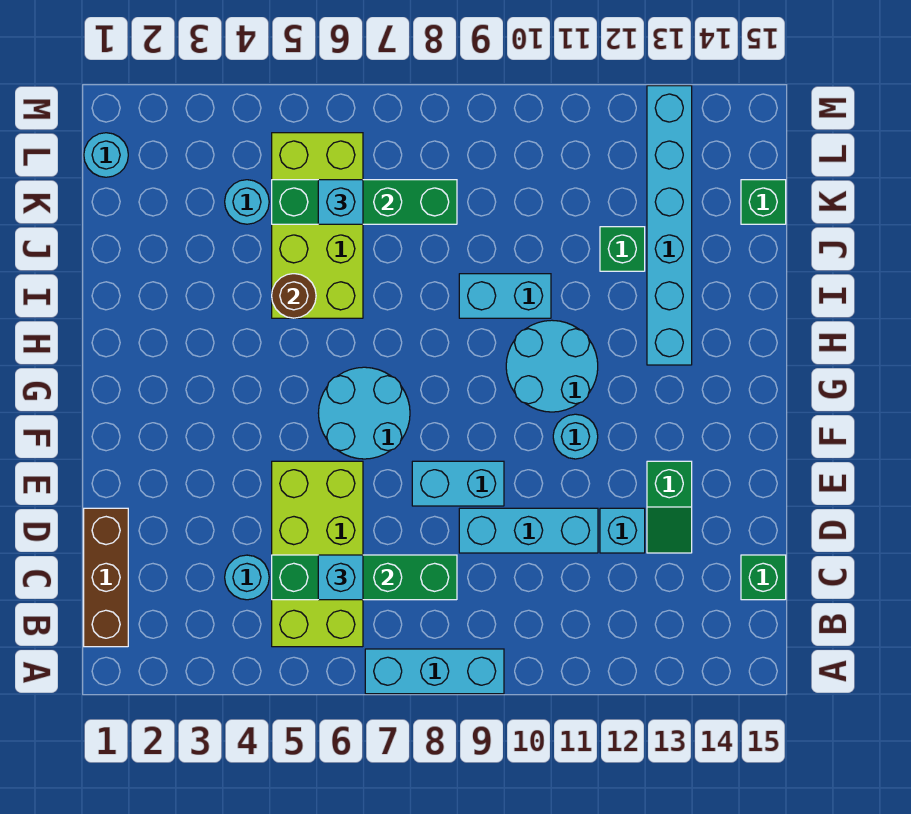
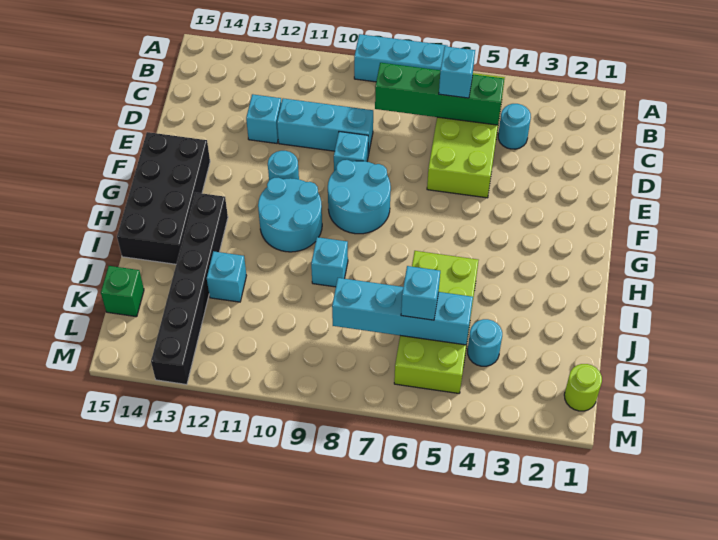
brown brick B1:D1 level 1 -> none
green brick C15 level 1 -> none
green slope D13:E13 level 1 top E -> none
cyan brick E8:E9 level 1 -> cyan brick E9 level 1
cyan round brick F6:G7 level 1 -> cyan round brick F8:G9 level 1
none -> black brick F14:I15 level 1
cyan brick H13:M13 level 1 -> black brick H13:M13 level 1
brown round brick I5 level 2 -> none
cyan brick I9:I10 level 1 -> cyan brick I9 level 1
green brick J12 level 1 -> cyan brick J12 level 1
green brick K5:K8 level 2 -> cyan brick K5:K8 level 2
cyan round brick L1 level 1 -> lime round brick L1 level 1

